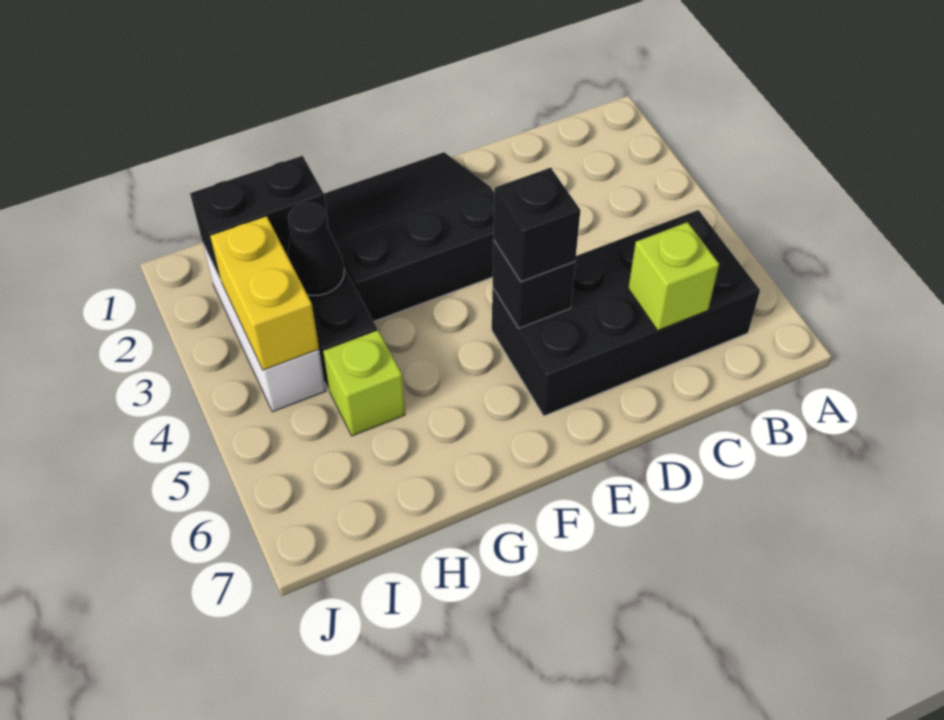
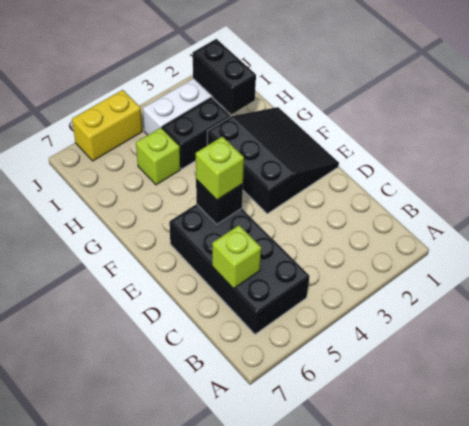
black brick E5 level 3 -> lime brick E5 level 3
black cone H3 level 2 -> none
yellow brick I3:I4 level 2 -> yellow brick J5:J6 level 1

